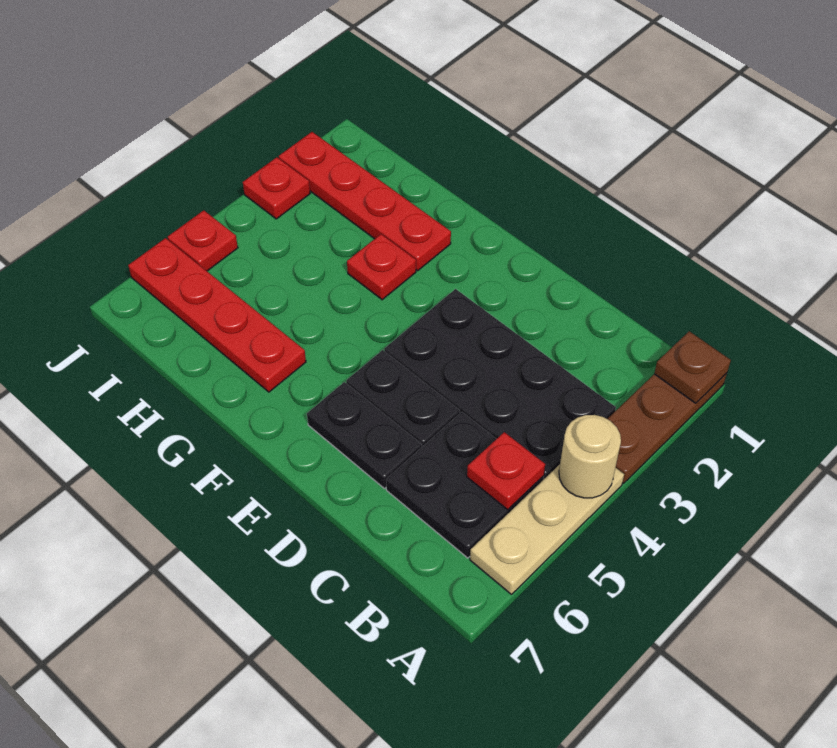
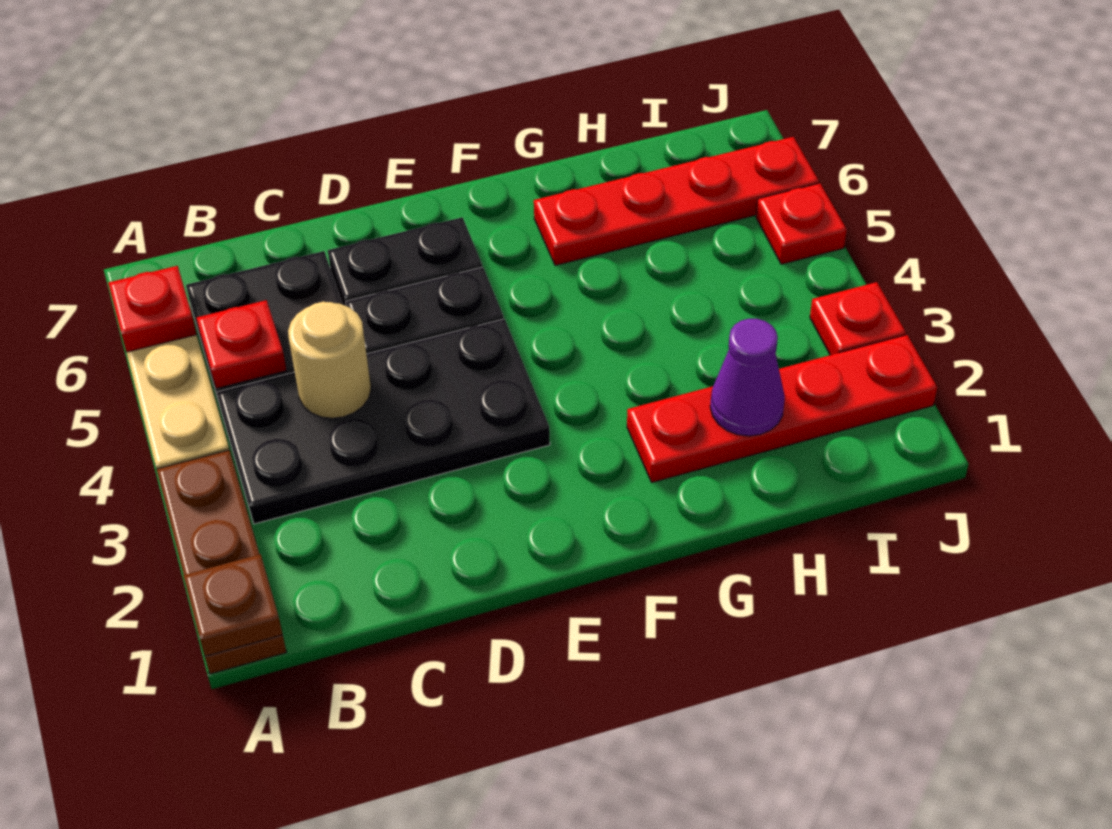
tan round brick A4 level 2 -> tan round brick C4 level 2
red plate G3 level 1 -> red plate A6 level 2
none -> purple cone H2 level 2

